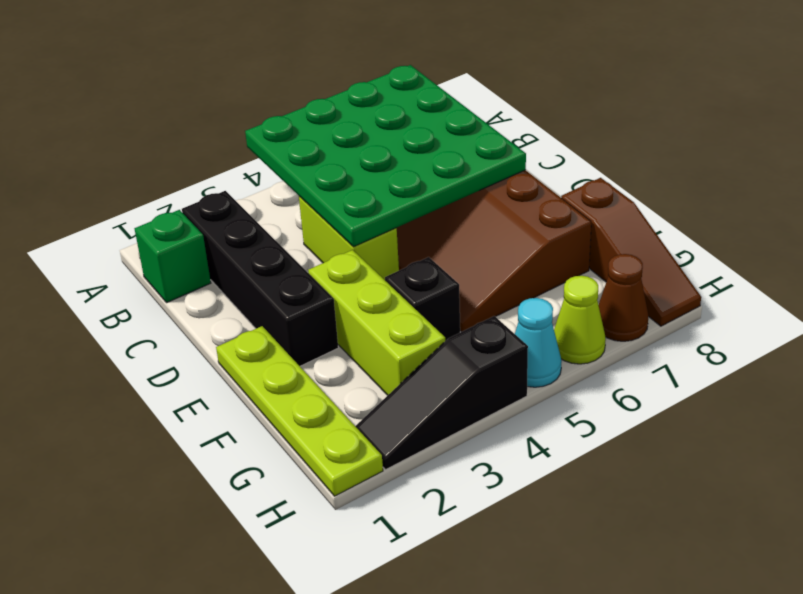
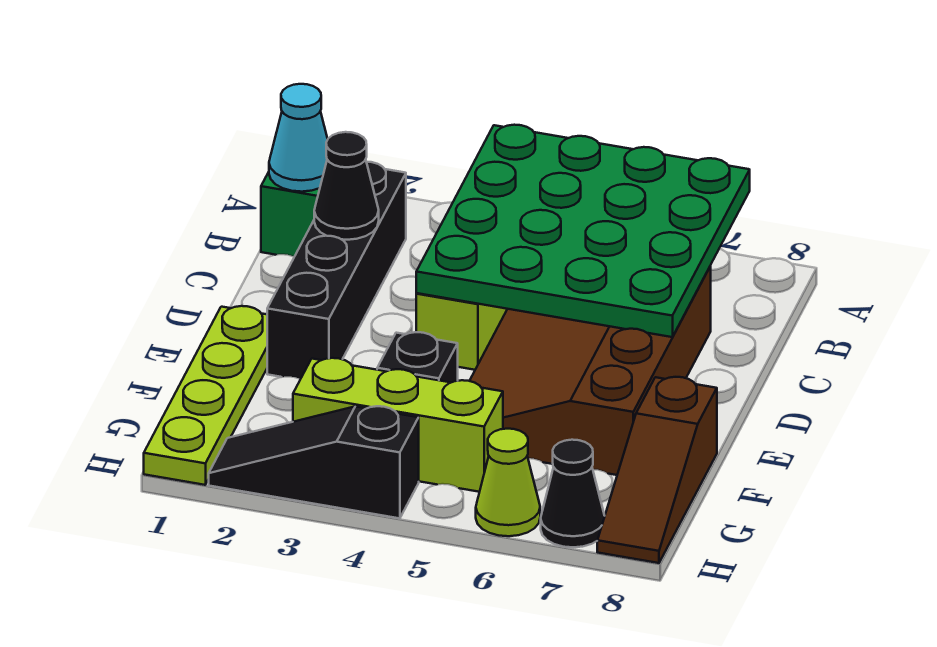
none -> black cone C2 level 2
lime brick E3:G3 level 1 -> lime brick G3:G5 level 1
cyan cone H5 level 1 -> cyan cone B1 level 2
brown cone H7 level 1 -> black cone H7 level 1

